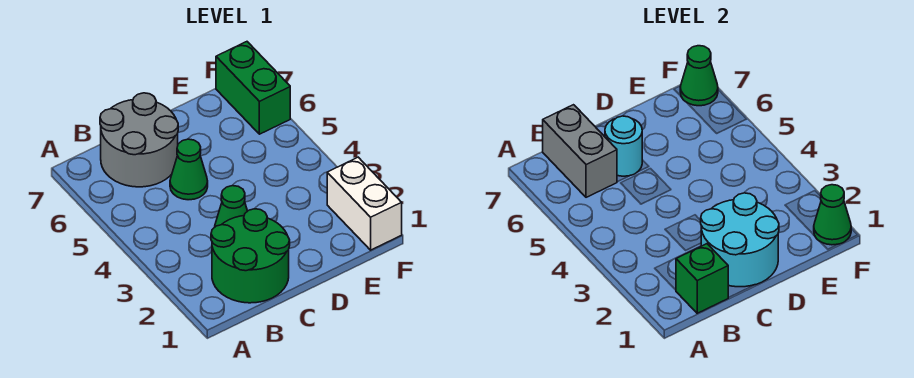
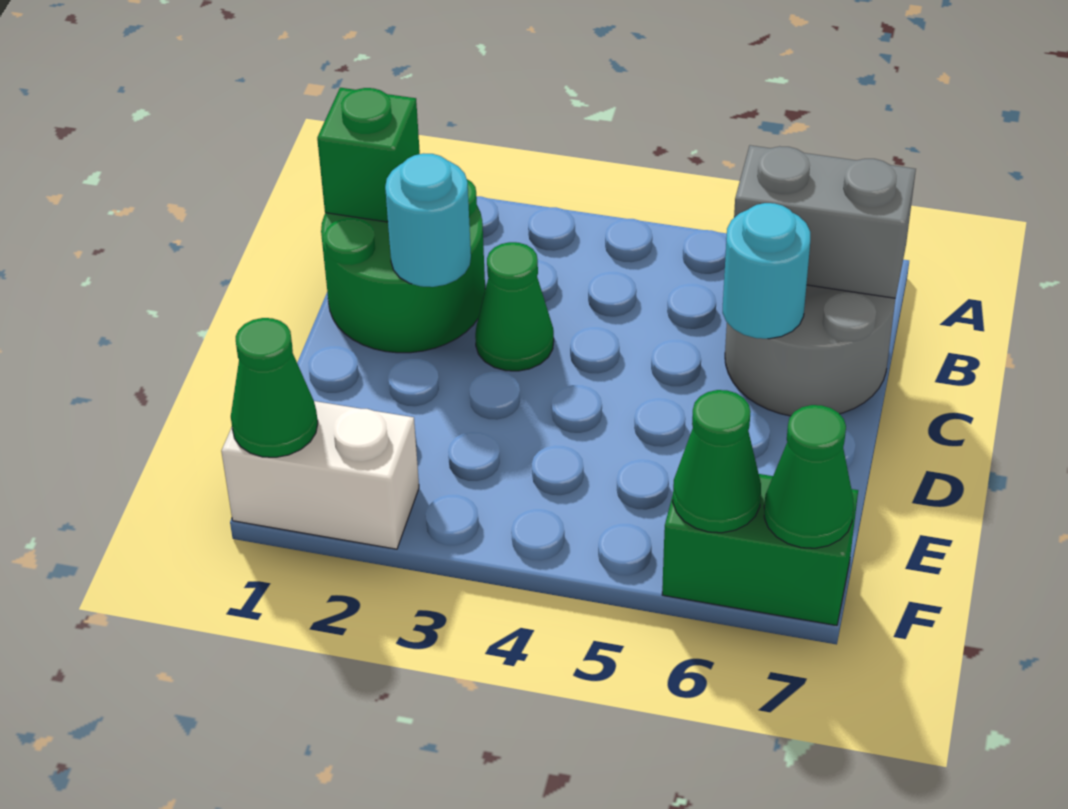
cyan round brick C1:D2 level 2 -> cyan round brick C2 level 2
green cone C5 level 1 -> green cone F6 level 2

